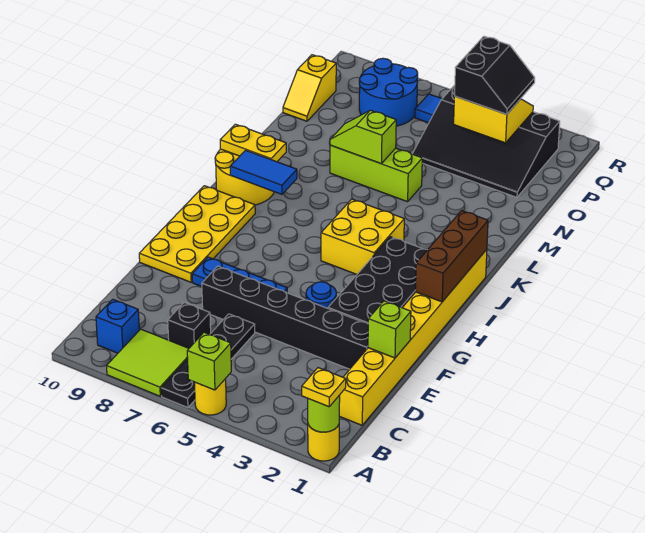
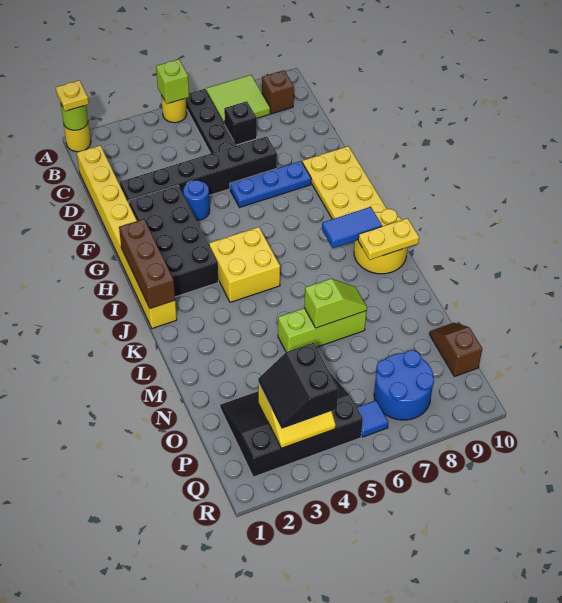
blue brick B9 level 1 -> brown brick B9 level 1
lime brick E1 level 2 -> none
yellow slope O10:P10 level 1 top P -> brown slope O10:P10 level 1 top P

